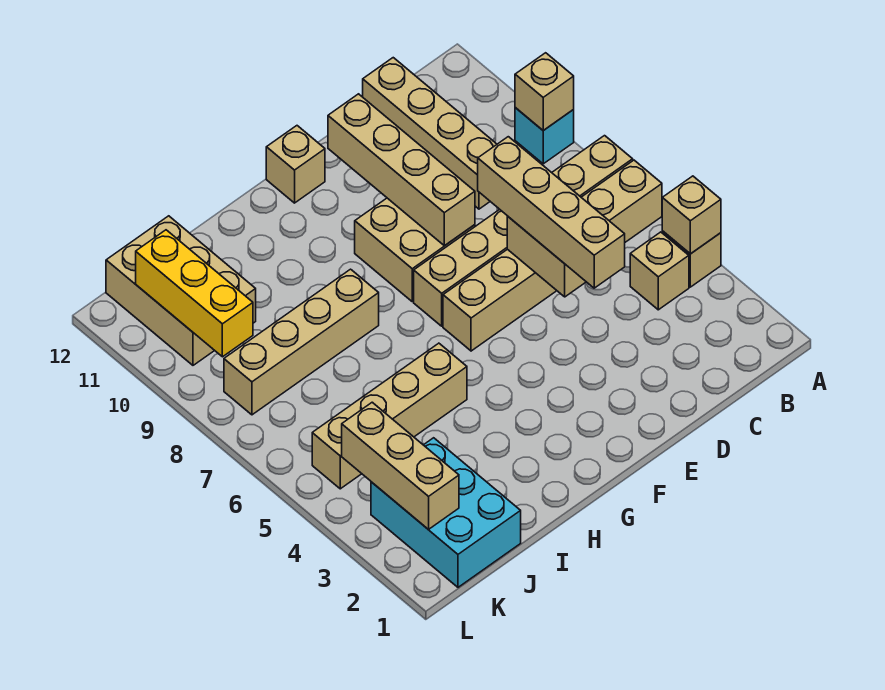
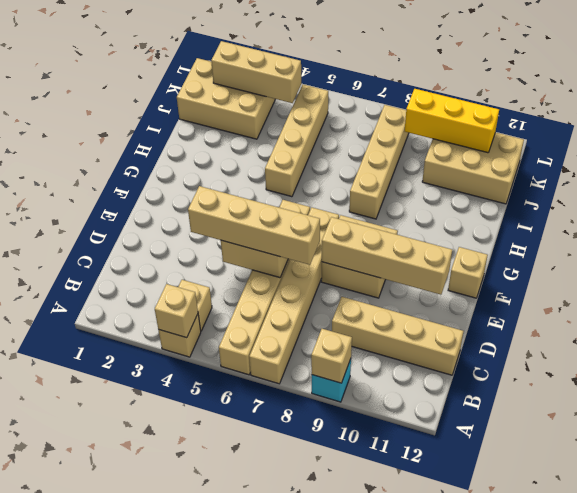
cyan brick J1:K3 level 1 -> tan brick J1:K3 level 1

